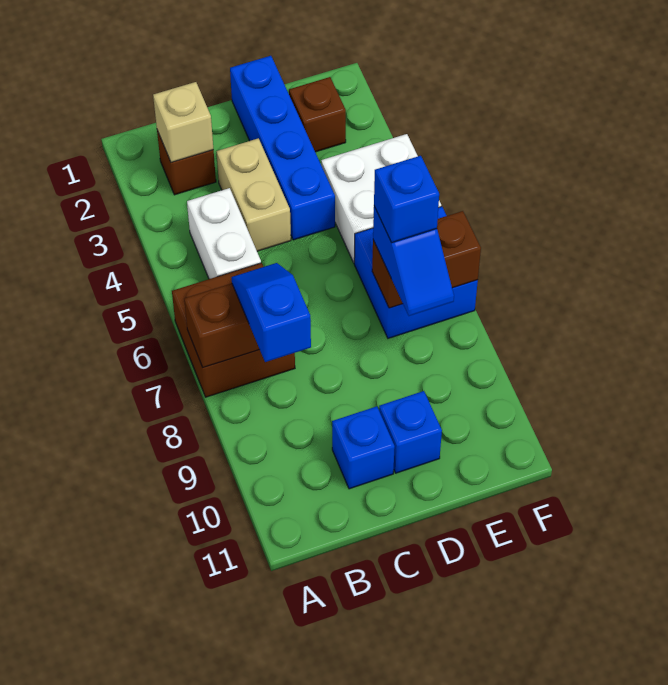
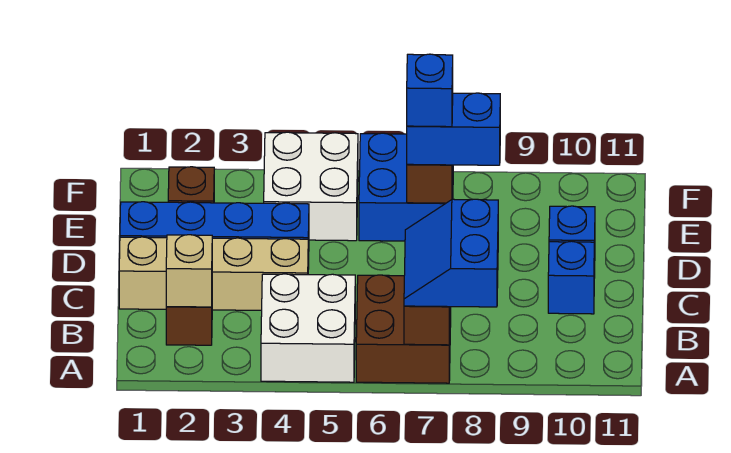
white brick B4:B5 level 1 -> white brick A4:B5 level 1
blue slope B7:B8 level 3 top 8 -> blue slope A7:B8 level 3 top 8
tan brick C3:C4 level 1 -> tan brick C1:C4 level 1
blue slope E7:E8 level 3 top 7 -> blue brick E7:E8 level 3

